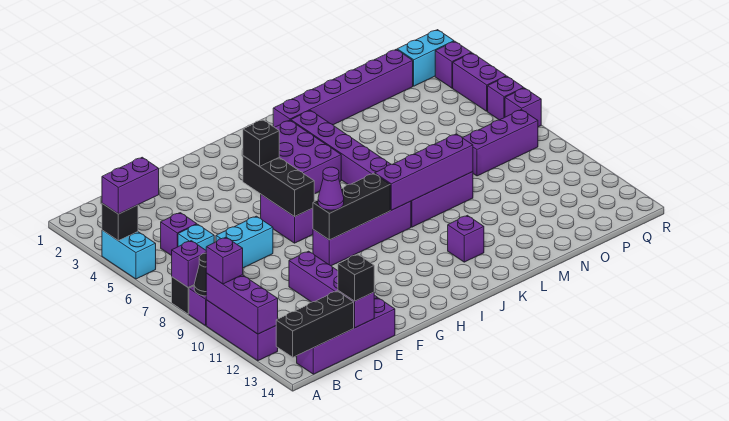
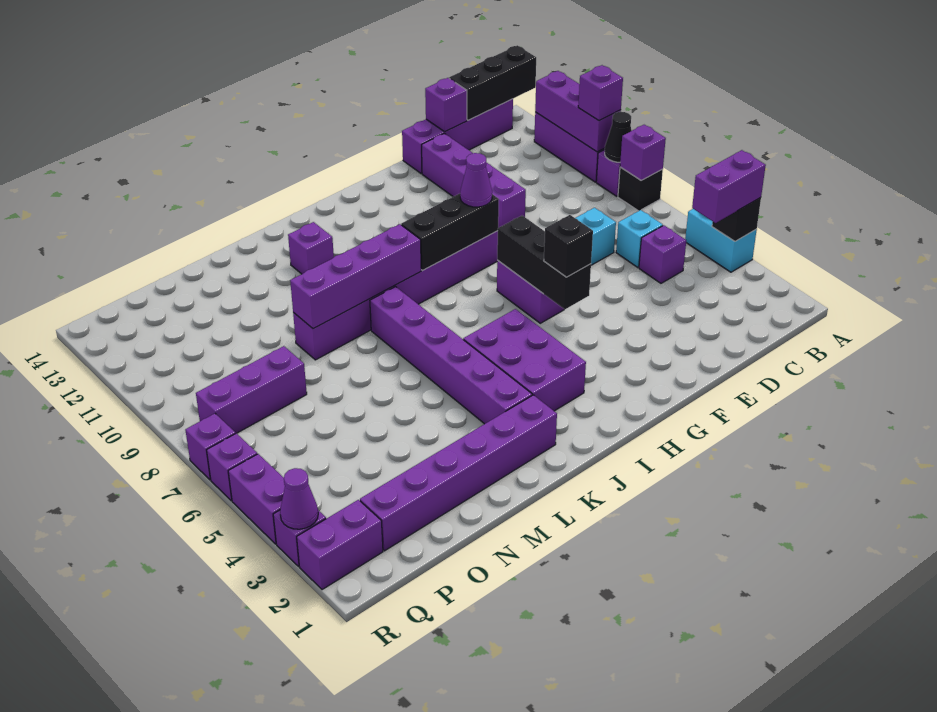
black brick D14 level 3 -> none
cyan brick Q2:R2 level 1 -> purple brick Q2:R2 level 1
none -> purple cone R3 level 2

